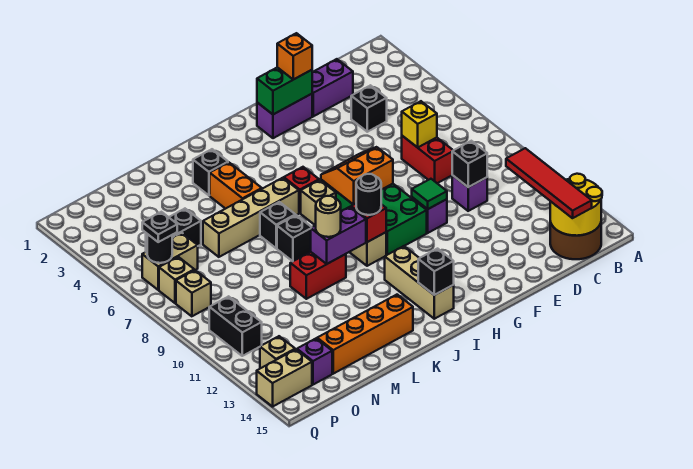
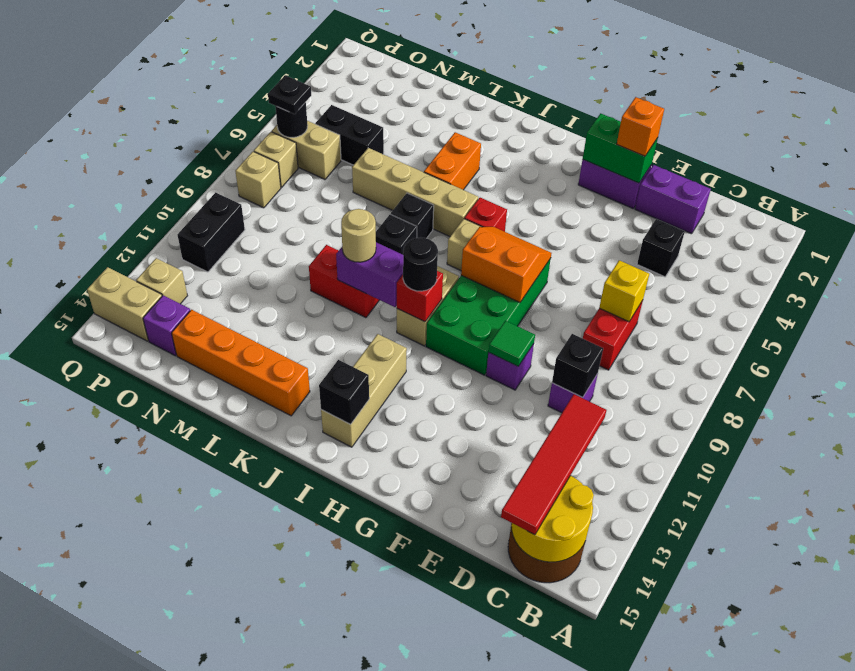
black brick K3 level 1 -> none

